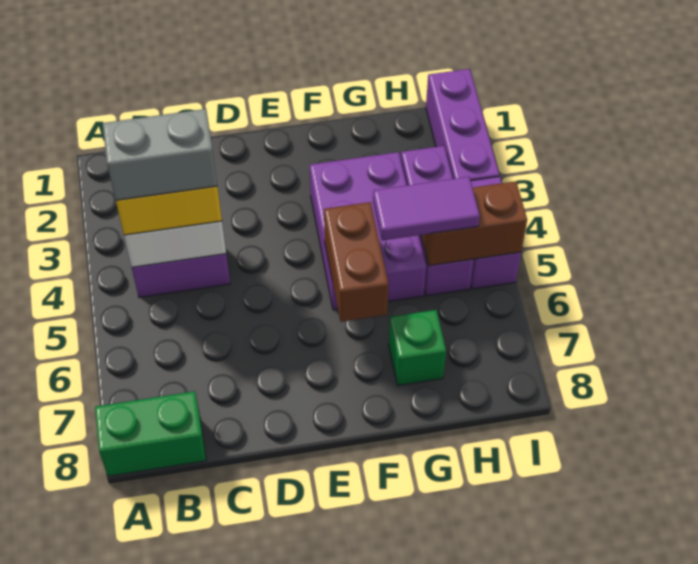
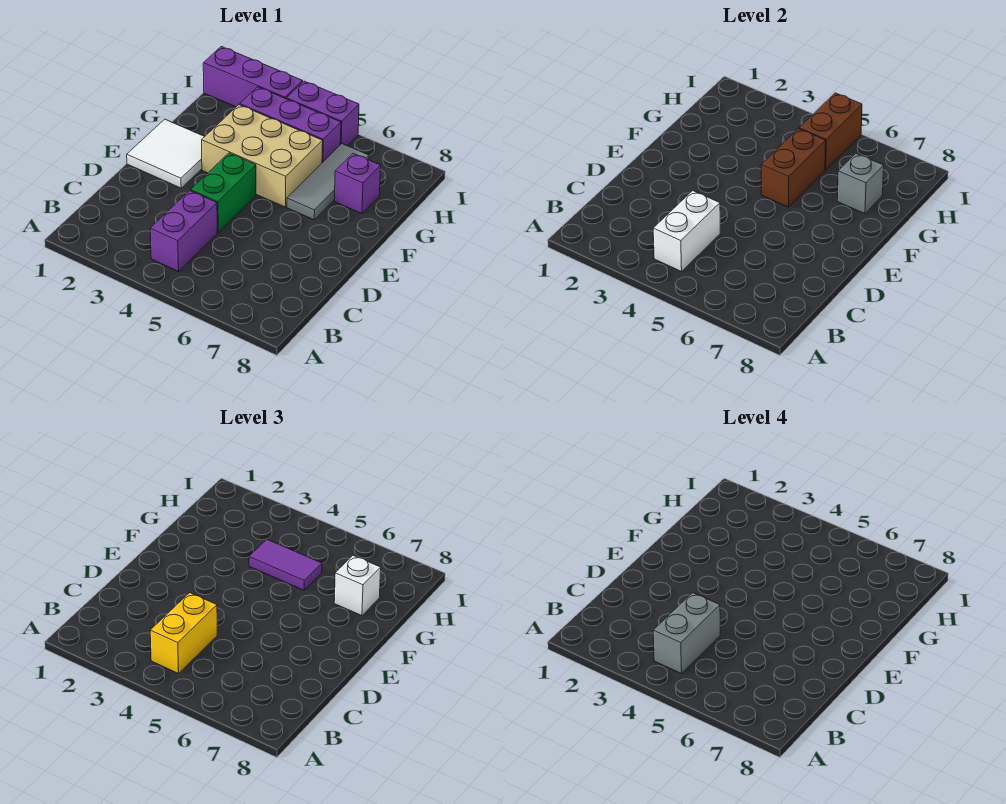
green brick A8:B8 level 1 -> green brick D4:E4 level 1
none -> white tile E1:F2 level 1
purple brick F3:G5 level 1 -> tan brick F3:G5 level 1
brown brick F5:F6 level 2 -> brown brick F5:G5 level 2
none -> grey tile F6:H6 level 1
purple tile G5:H5 level 3 -> purple tile G4:G5 level 3
green brick G7 level 1 -> purple brick G7 level 1
none -> grey brick G7 level 2
none -> white brick G7 level 3

